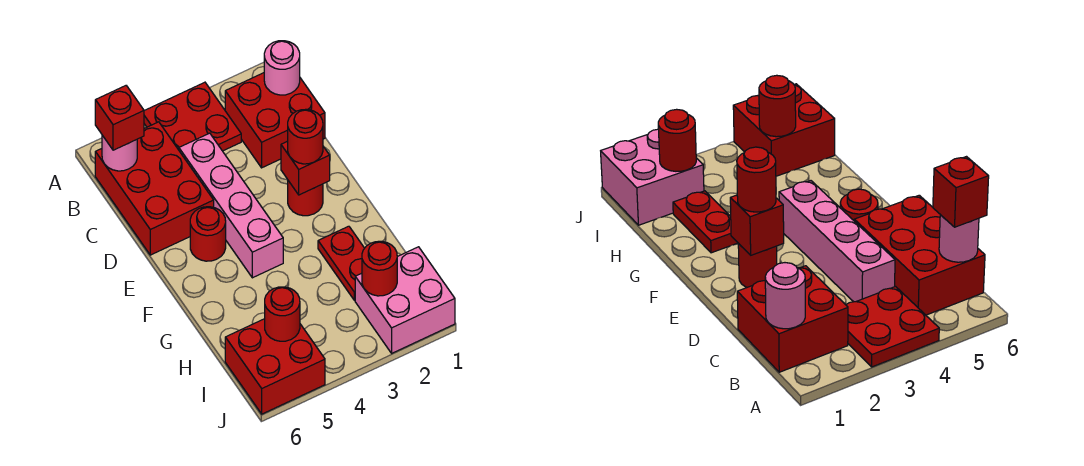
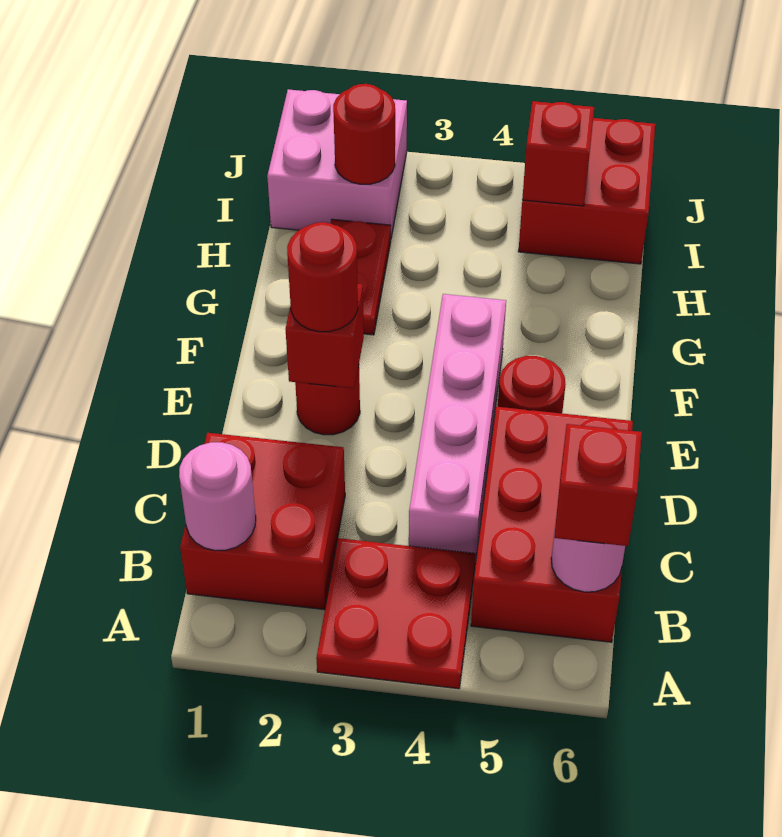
red round brick I5 level 2 -> red brick I5 level 2

